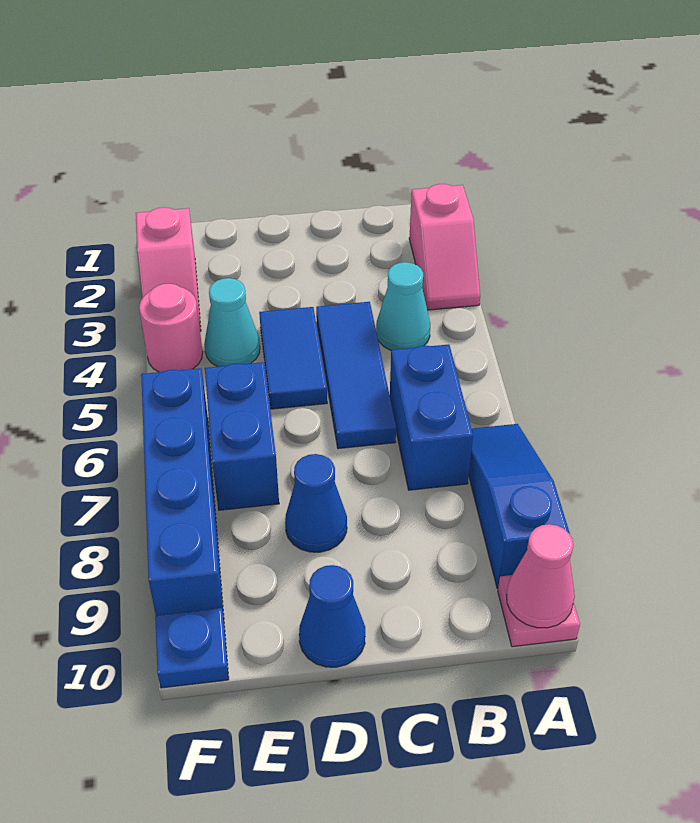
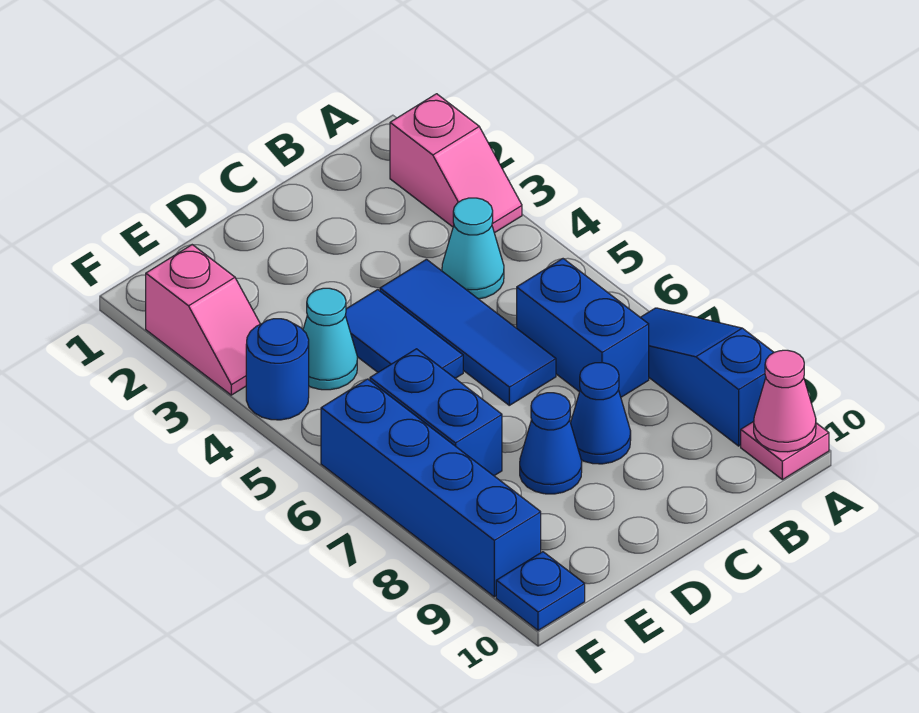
blue cone D10 level 1 -> blue cone C8 level 1
pink round brick F4 level 1 -> blue round brick F4 level 1

